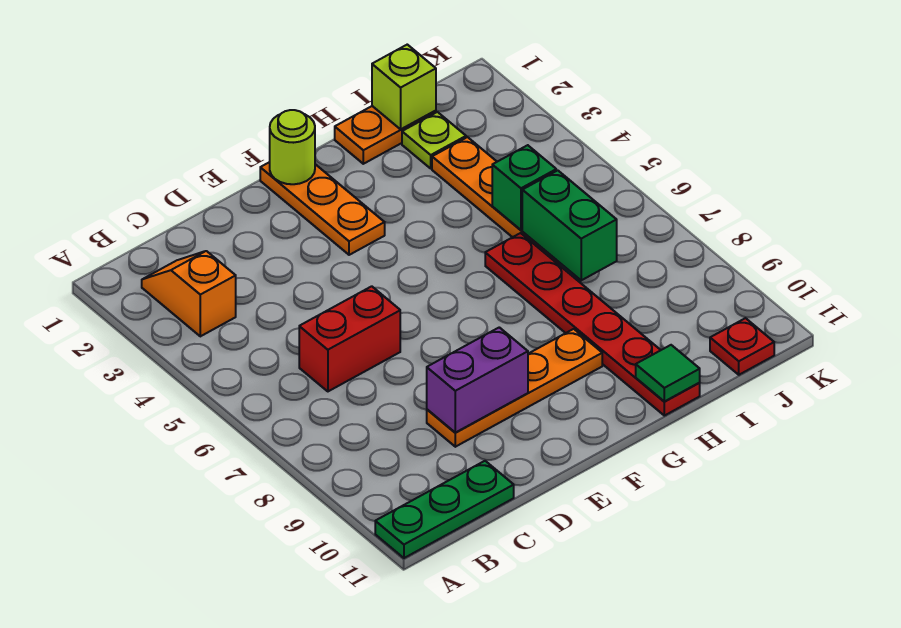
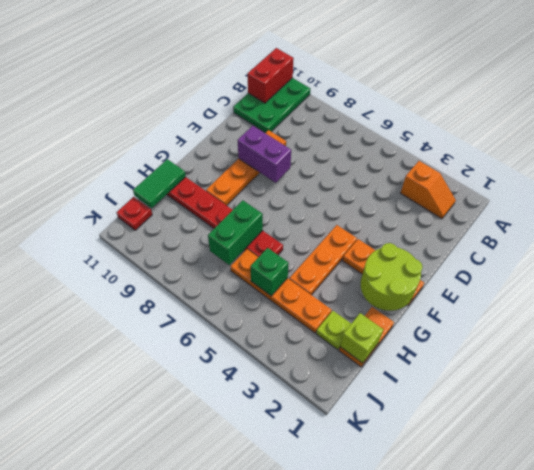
green plate A11:C11 level 1 -> green plate A10:C11 level 1
red brick C6:D6 level 1 -> red brick A11:B11 level 2
purple brick D9:E9 level 2 -> purple brick E8:E9 level 2
lime round brick F1 level 2 -> lime round brick F1:G2 level 2
none -> orange plate F4:H4 level 1
green tile H11 level 2 -> green tile H11:I11 level 2
green brick I6:I7 level 2 -> green brick H7:I7 level 2

